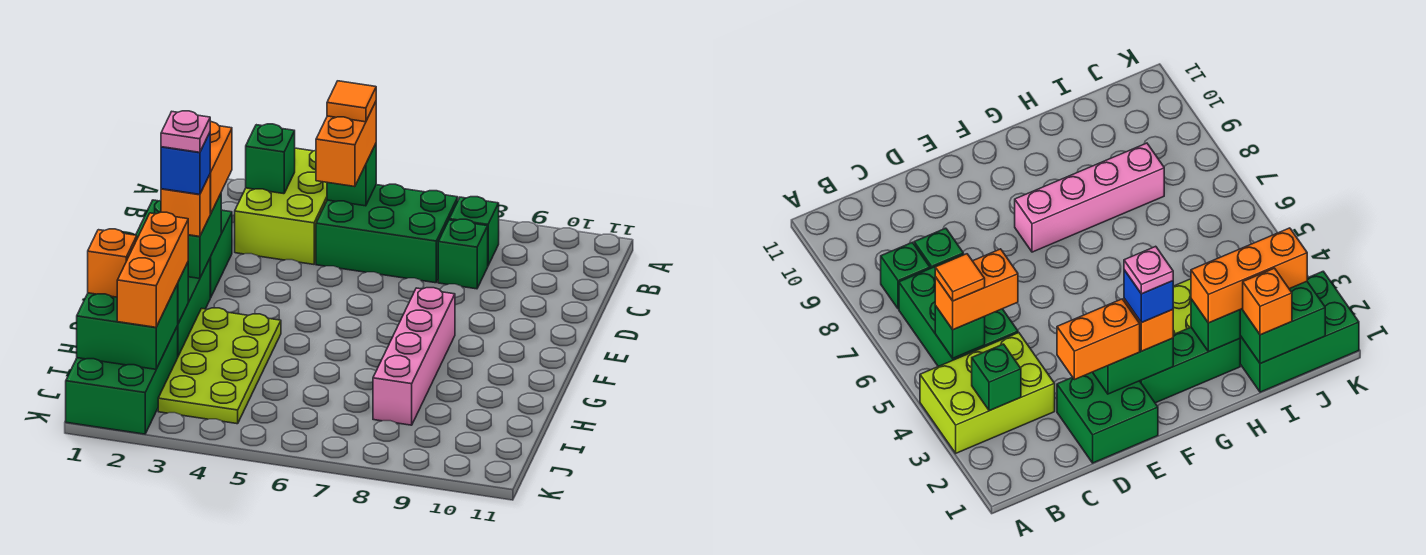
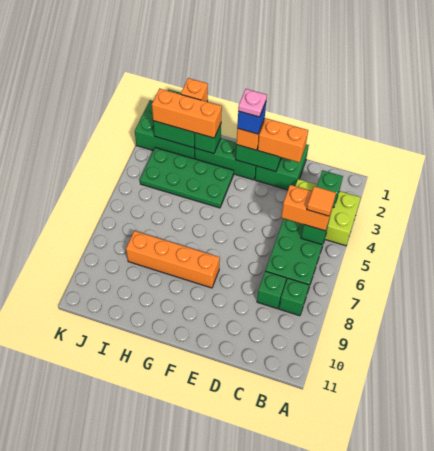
pink brick F8:I8 level 1 -> orange brick F8:I8 level 1
lime plate G3:J4 level 1 -> green plate G3:J4 level 1

